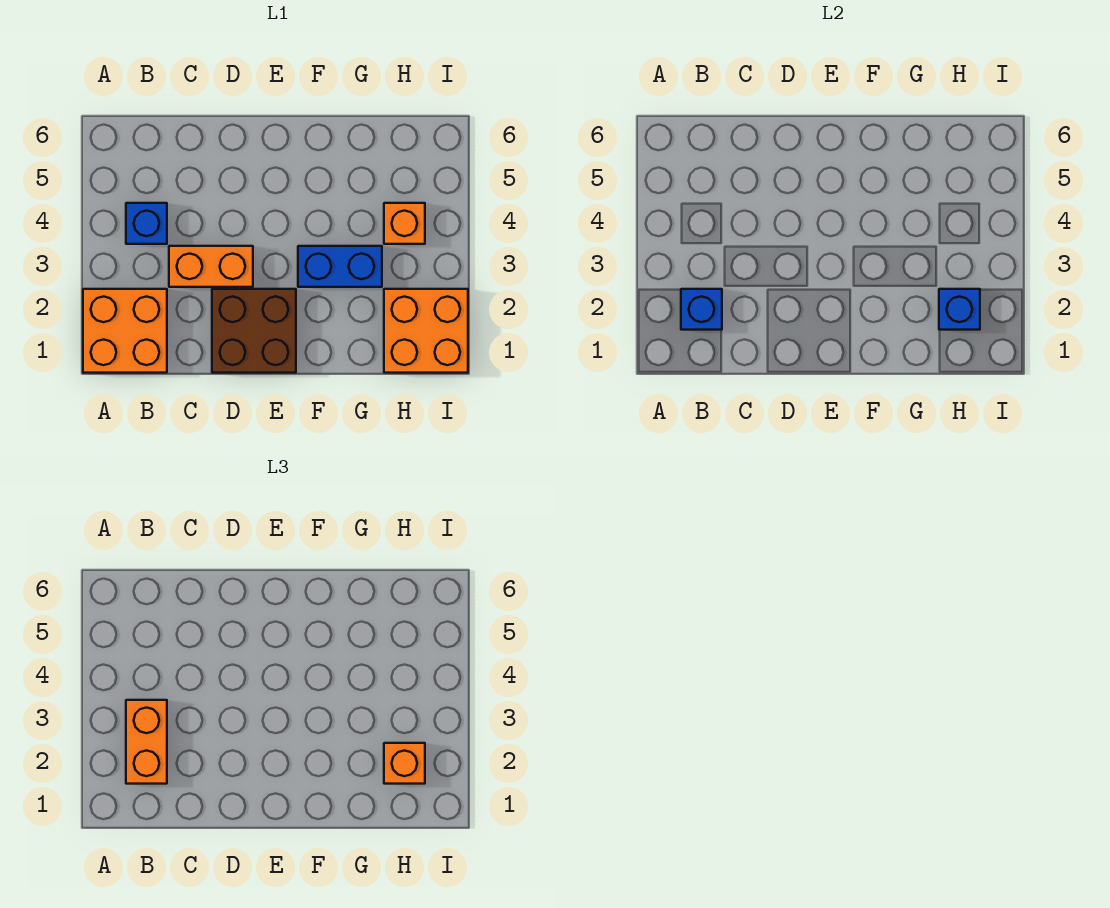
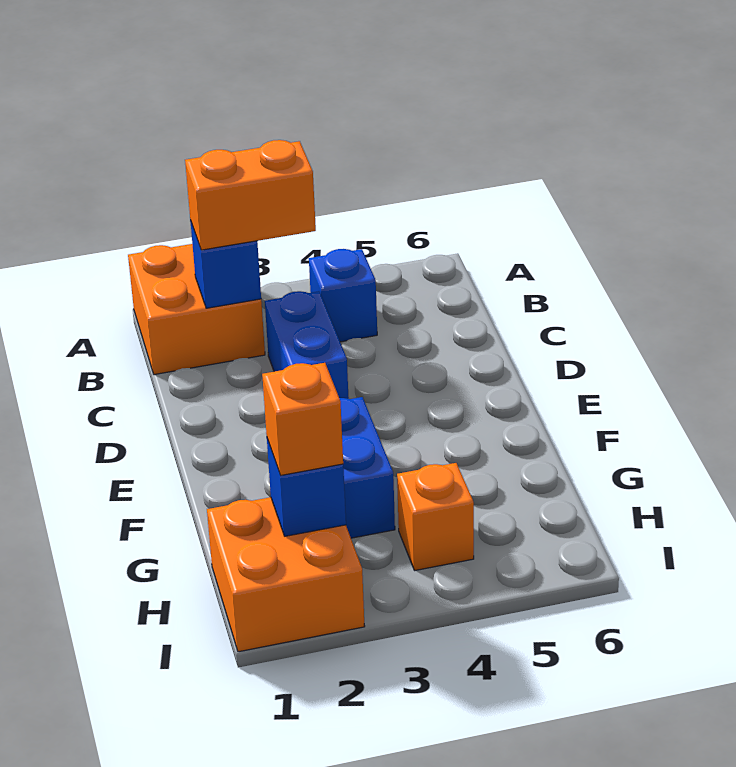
orange brick C3:D3 level 1 -> blue brick C3:D3 level 1
brown brick D1:E2 level 1 -> none

